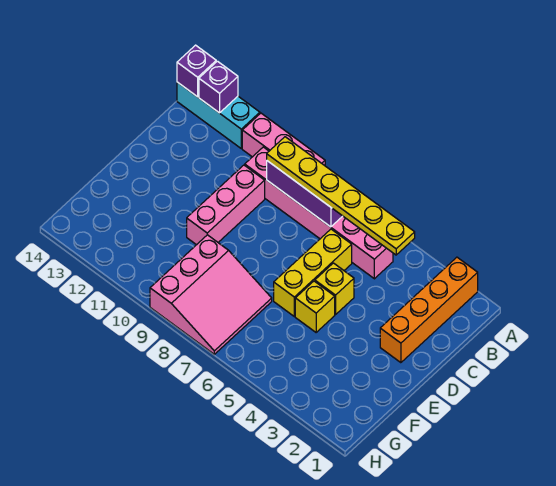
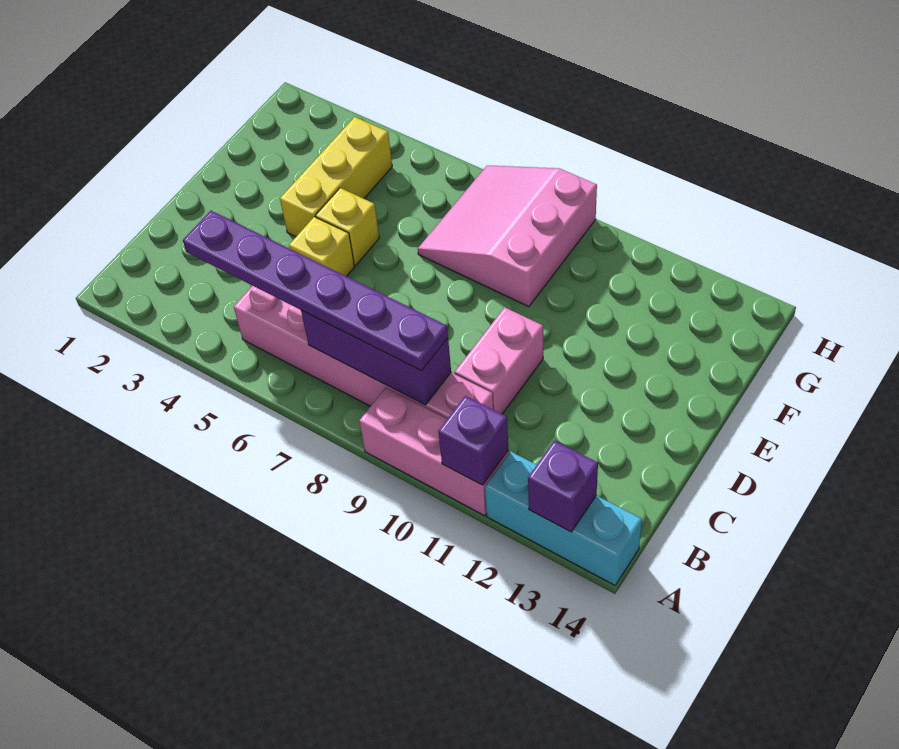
orange brick A2:D2 level 1 -> none
purple brick A14 level 2 -> purple brick A11 level 2
yellow plate B4:B9 level 3 -> purple plate B4:B9 level 3
yellow brick C6:E6 level 1 -> yellow brick E4:G4 level 1
pink brick C10:E10 level 1 -> pink brick C10:D10 level 1

